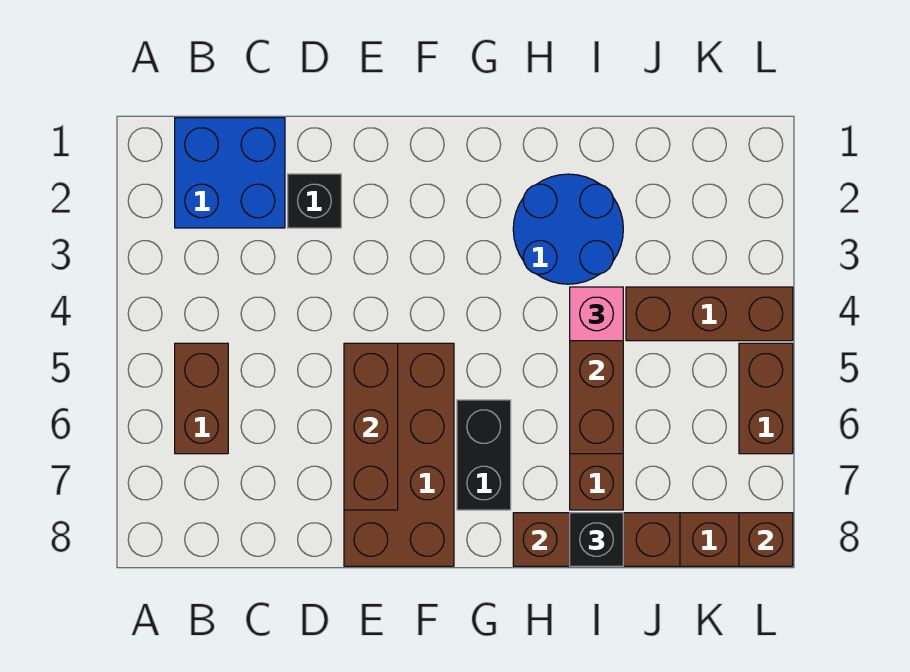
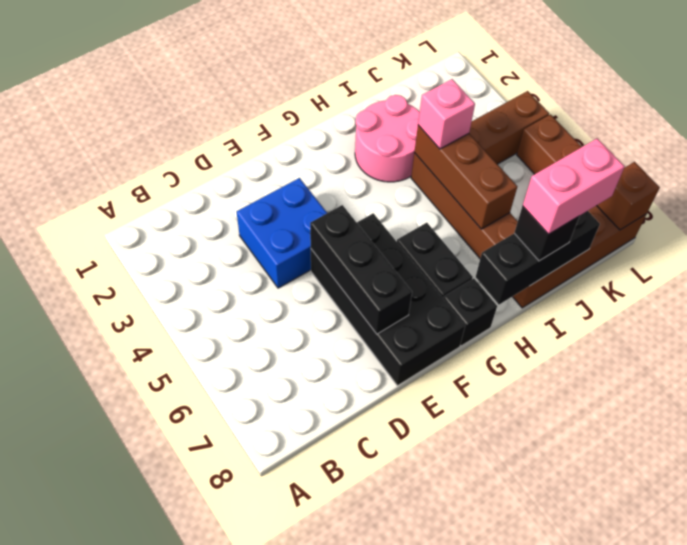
blue brick B1:C2 level 1 -> blue brick D3:E4 level 1
brown brick B5:B6 level 1 -> none
black brick D2 level 1 -> black brick G8 level 1
brown brick E5:F8 level 1 -> black brick E5:F8 level 1
brown brick E5:E7 level 2 -> black brick E5:E7 level 2
blue round brick H2:I3 level 1 -> pink round brick H2:I3 level 1
brown brick H8:J8 level 2 -> black brick H8:J8 level 2
none -> pink brick I8:J8 level 4

